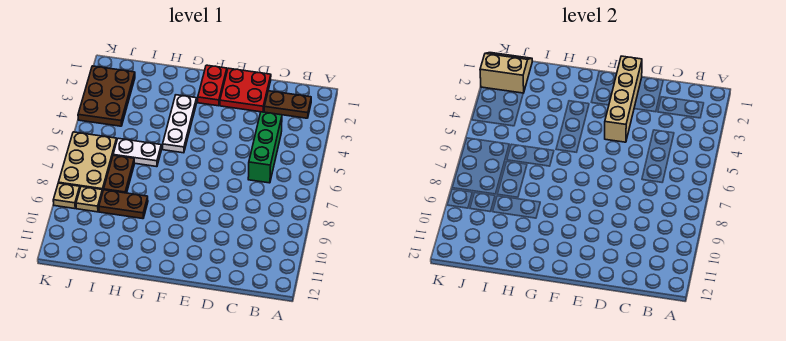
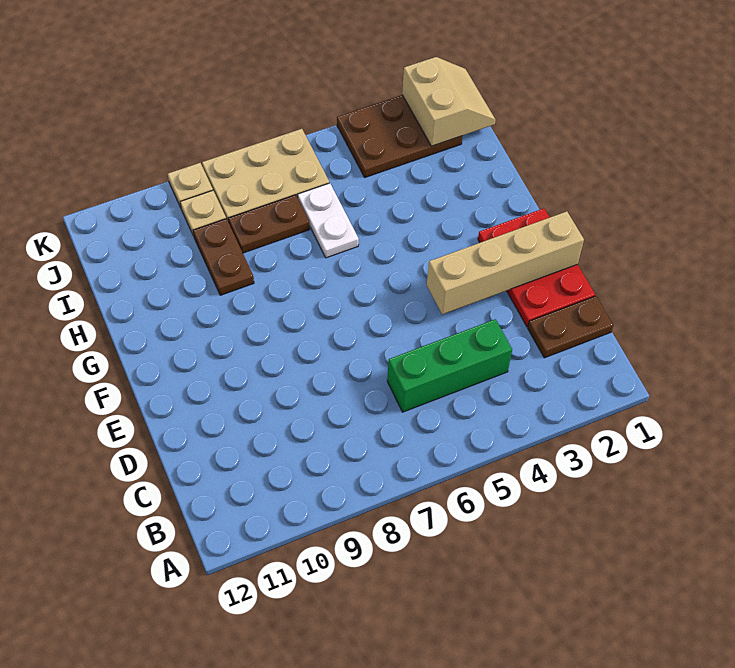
brown plate B2:C2 level 1 -> brown plate C1:C2 level 1
white plate G3:G5 level 1 -> none

